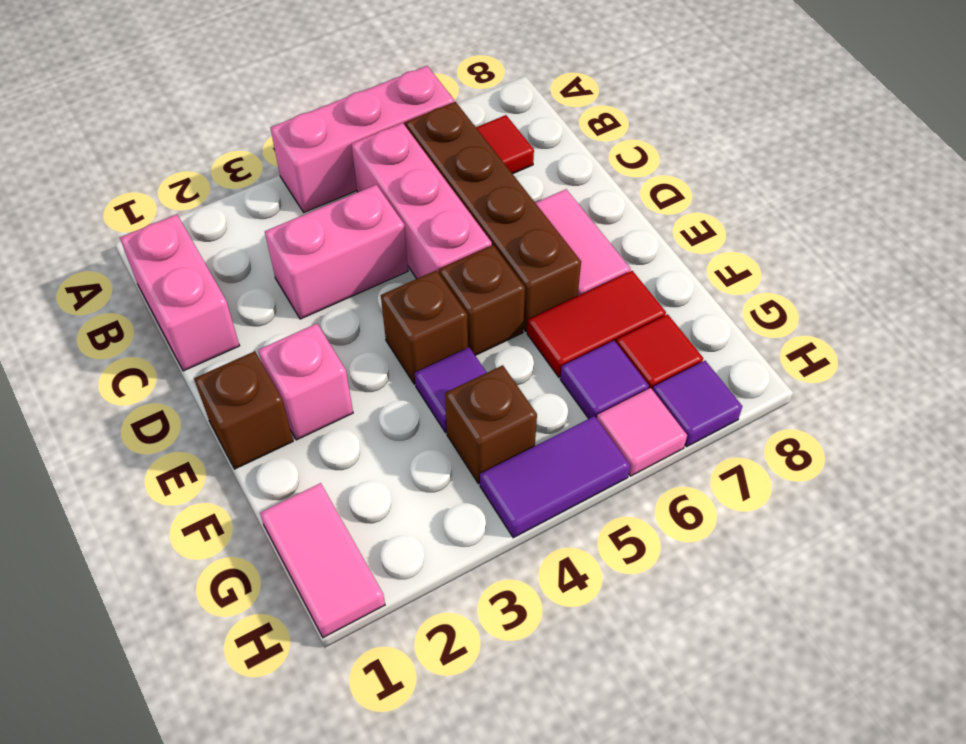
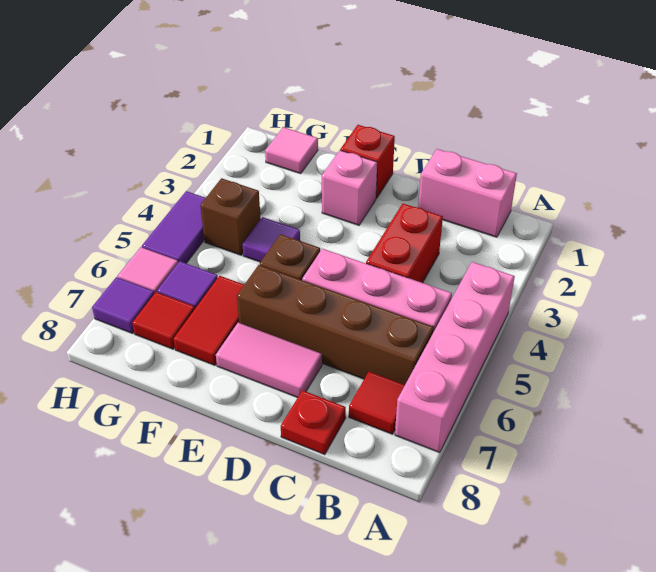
pink brick A4:A6 level 1 -> pink brick A4:A7 level 1
pink brick C3:C4 level 1 -> red brick C3:C4 level 1
none -> red plate C8 level 1
brown brick E1 level 1 -> red brick E1 level 1
brown brick E4 level 1 -> none
pink tile G1:H1 level 1 -> pink tile G1 level 1

